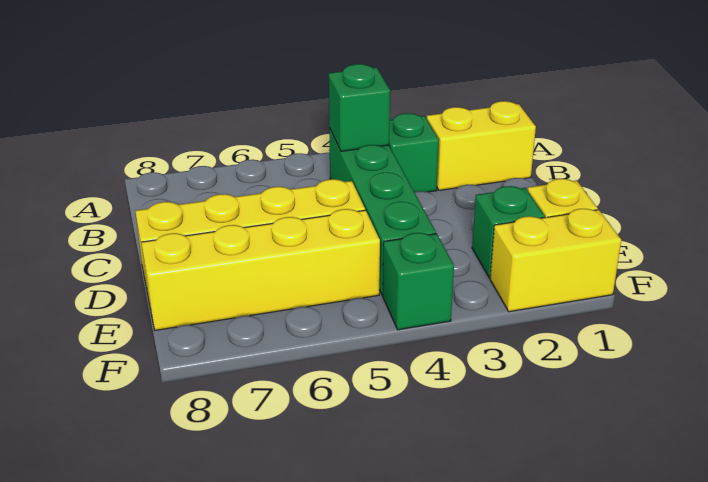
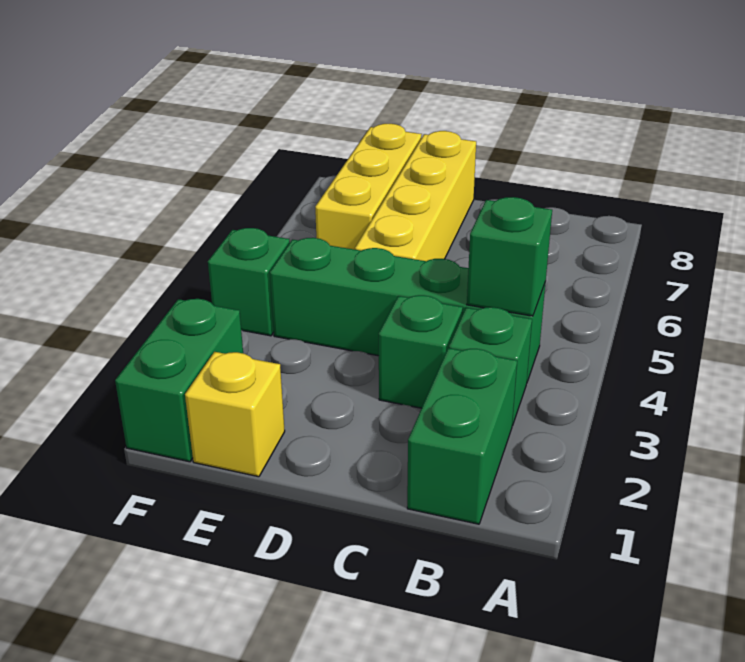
yellow brick B1:B2 level 1 -> green brick B1:B2 level 1
green brick E2 level 1 -> green brick C3 level 1
yellow brick E5:E8 level 1 -> yellow brick E6:E8 level 1
yellow brick F1:F2 level 1 -> green brick F1:F2 level 1

